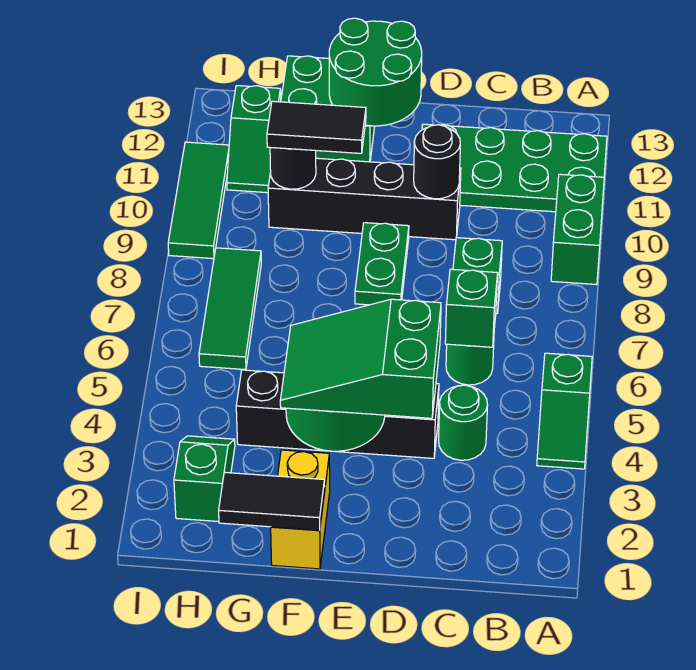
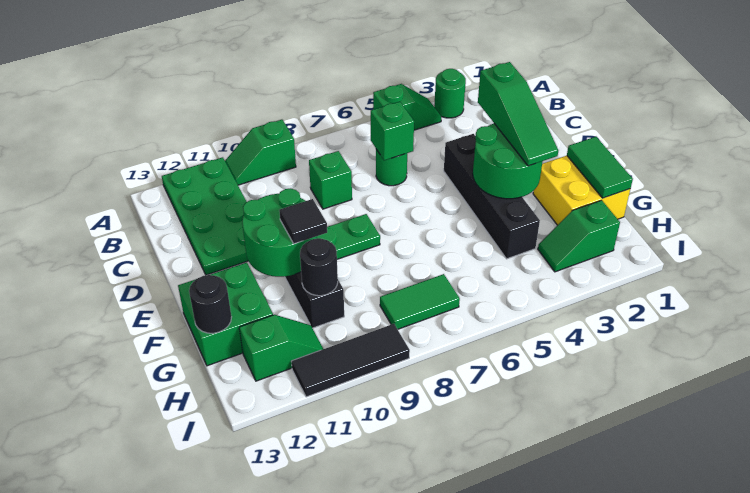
green brick A9:A10 level 1 -> green slope A9:A10 level 1 top 9
green round brick C4 level 1 -> green round brick A3 level 1
green slope D3:F4 level 3 top D -> green slope D3:F3 level 3 top D
black round brick D10 level 2 -> black round brick G13 level 2
green round brick E12:F13 level 2 -> green round brick E10:F11 level 2
yellow brick F1:F2 level 1 -> yellow brick F1:G2 level 1
black tile F1:G1 level 2 -> green tile F1:G1 level 2
black tile F10:G10 level 3 -> black tile F10 level 3
green tile H6:H8 level 1 -> green tile H7:H8 level 1
green tile I9:I11 level 1 -> black tile I9:I11 level 1

